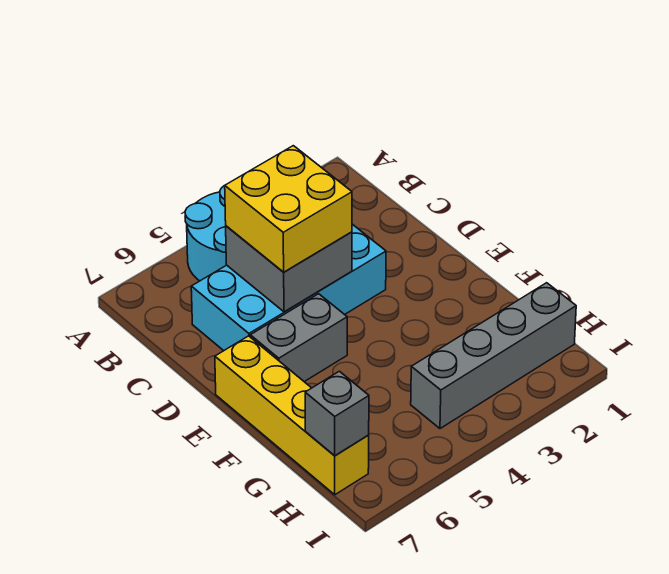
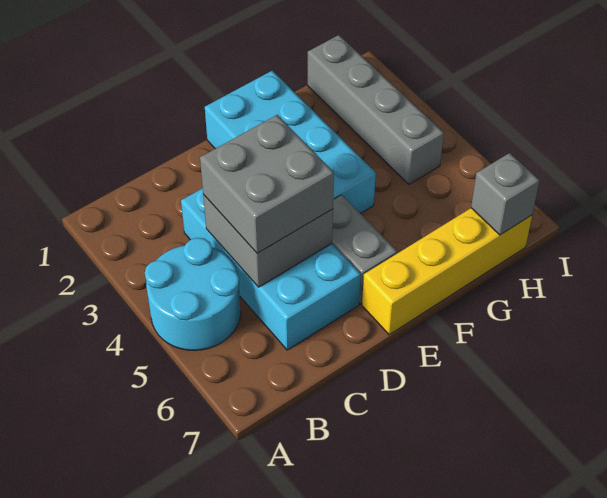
yellow brick C4:D5 level 3 -> grey brick C4:D5 level 3
none -> cyan brick E1:F4 level 1

